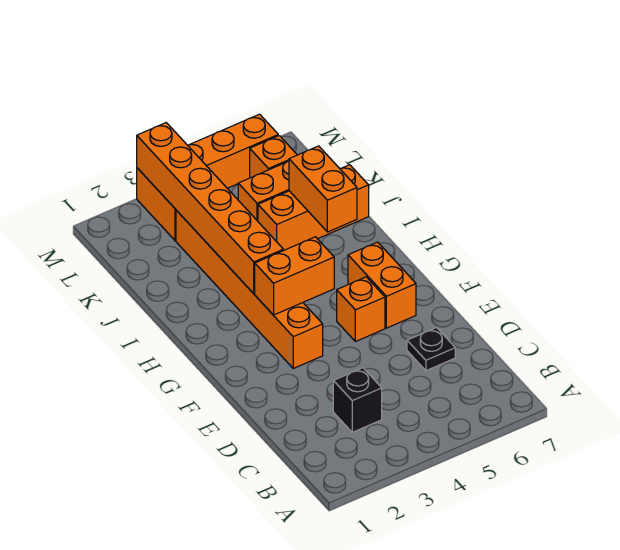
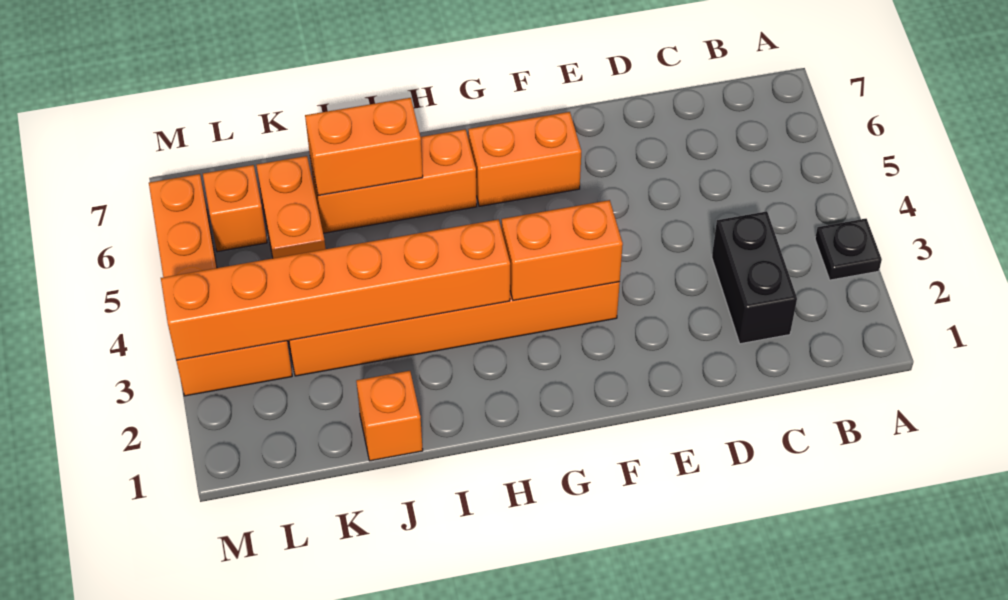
black brick C3 level 1 -> black brick C2:C3 level 1
black plate D6 level 1 -> black plate A3 level 1
orange brick F5 level 1 -> orange brick J1 level 1
orange brick G3:G4 level 2 -> orange brick F3:G3 level 2
orange brick J5:J7 level 1 -> orange brick H6:J6 level 1

